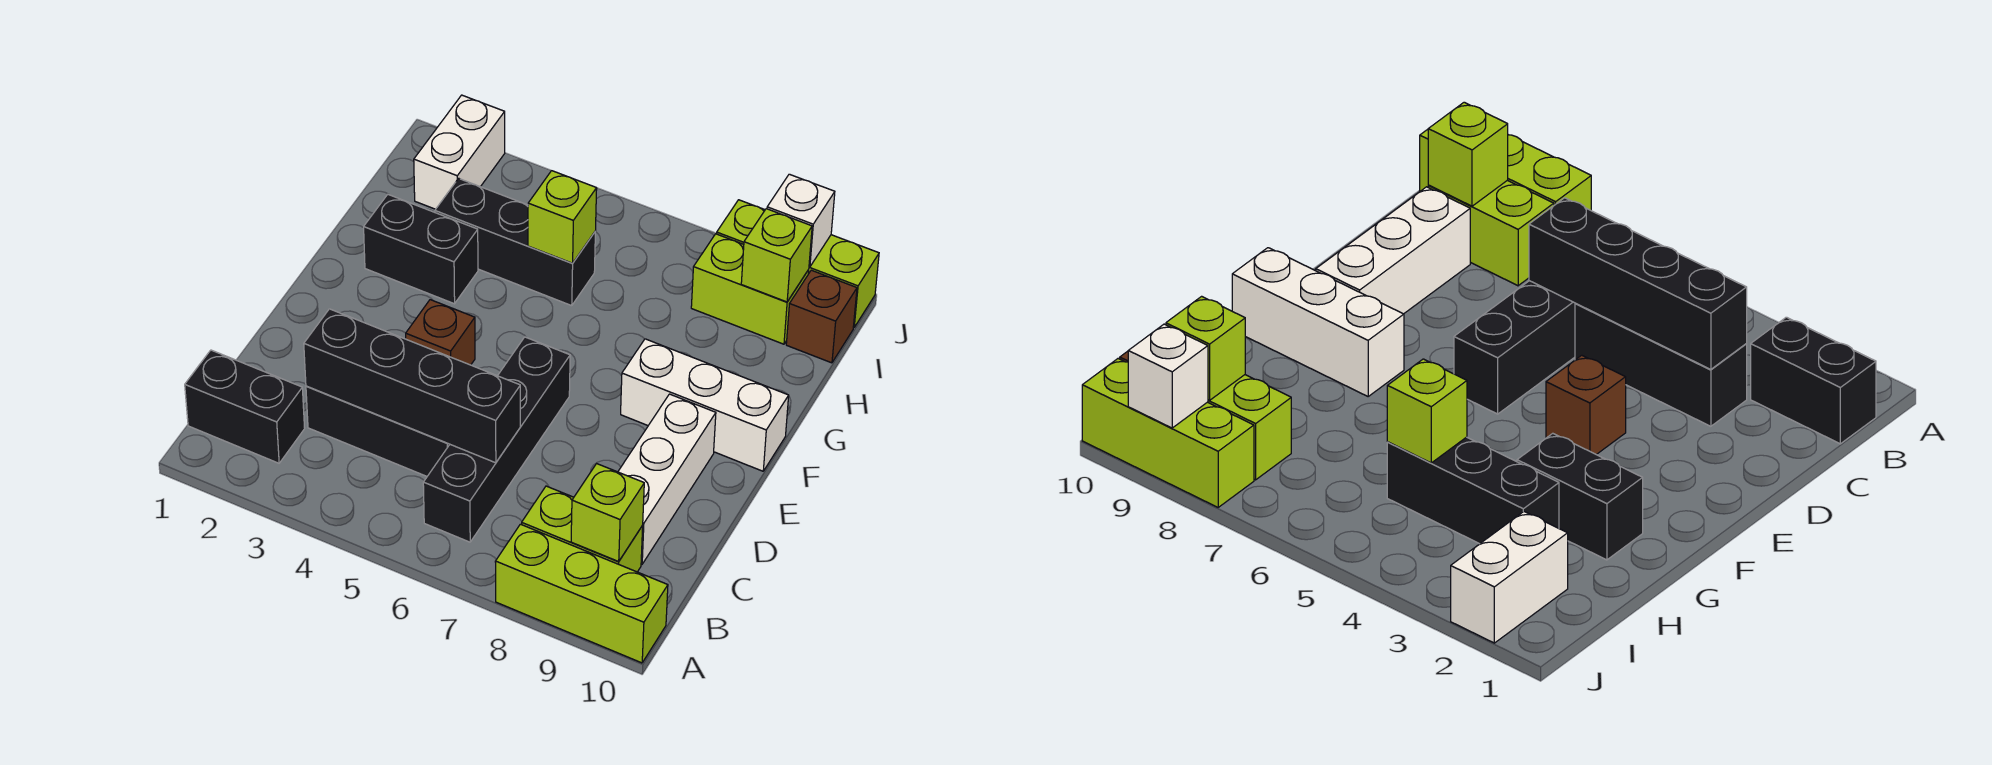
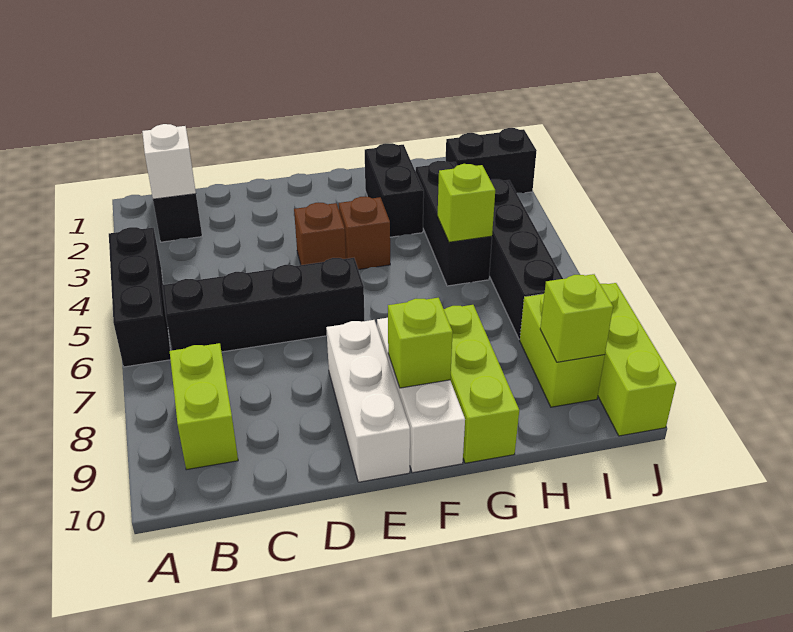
lime brick A8:A10 level 1 -> lime brick G8:G10 level 1
lime brick B9 level 2 -> lime brick F9 level 2
black brick C3:C5 level 1 -> black brick A4:A6 level 1
black brick C3:C6 level 2 -> black brick I4:I7 level 1
white brick C9:E9 level 1 -> white brick E8:E10 level 1
white brick I2:J2 level 1 -> black brick I2:J2 level 1
brown brick I10 level 1 -> brown brick F4 level 1
white brick J9 level 2 -> white brick B2 level 2

